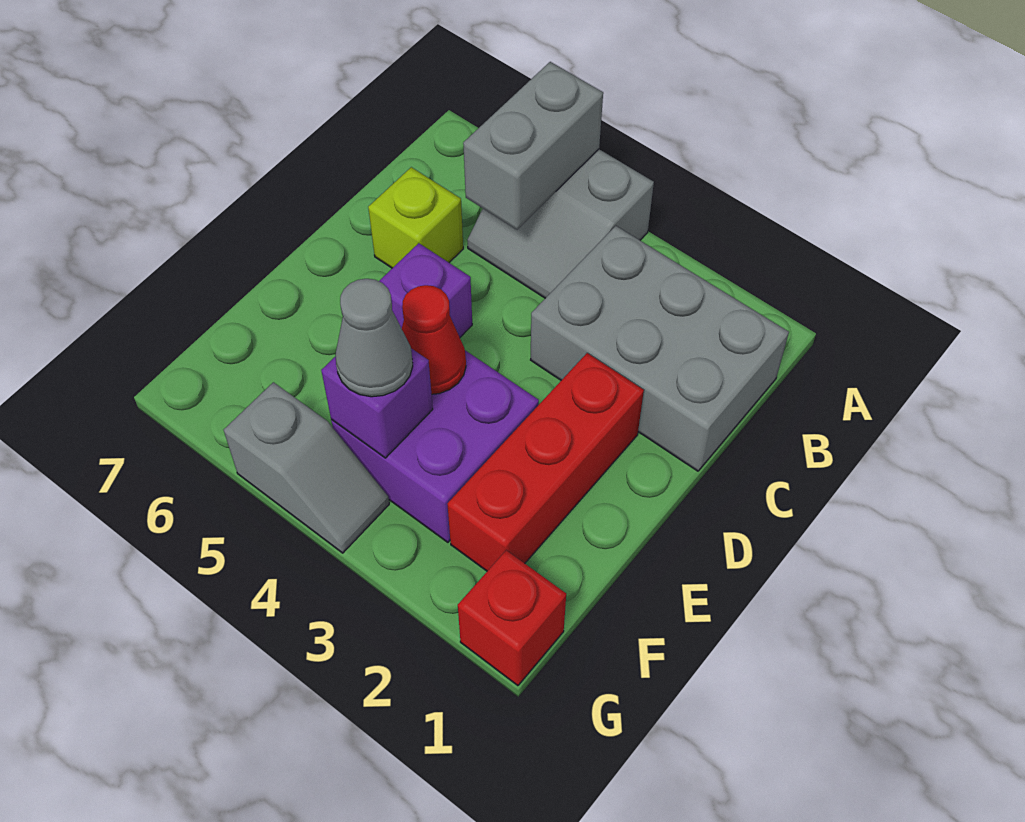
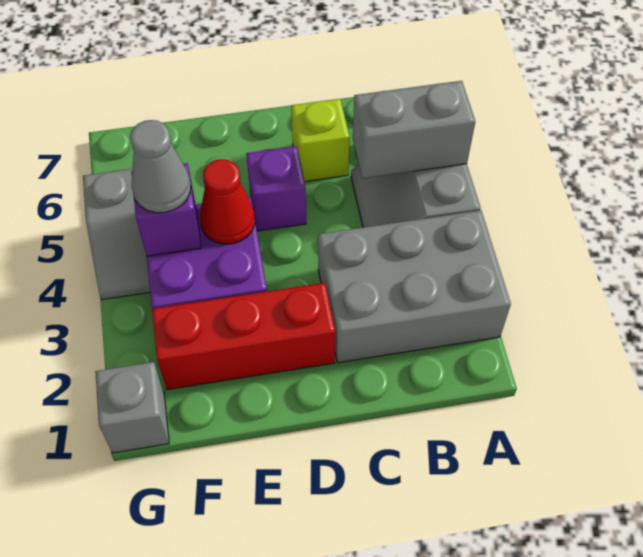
grey brick B1:C3 level 1 -> grey brick A2:C3 level 1
red brick G1 level 1 -> grey brick G1 level 1

